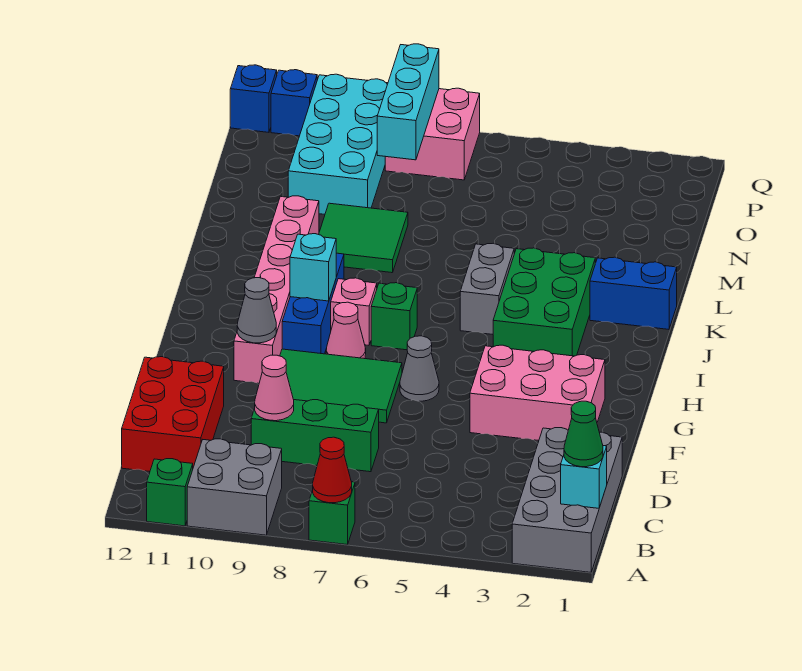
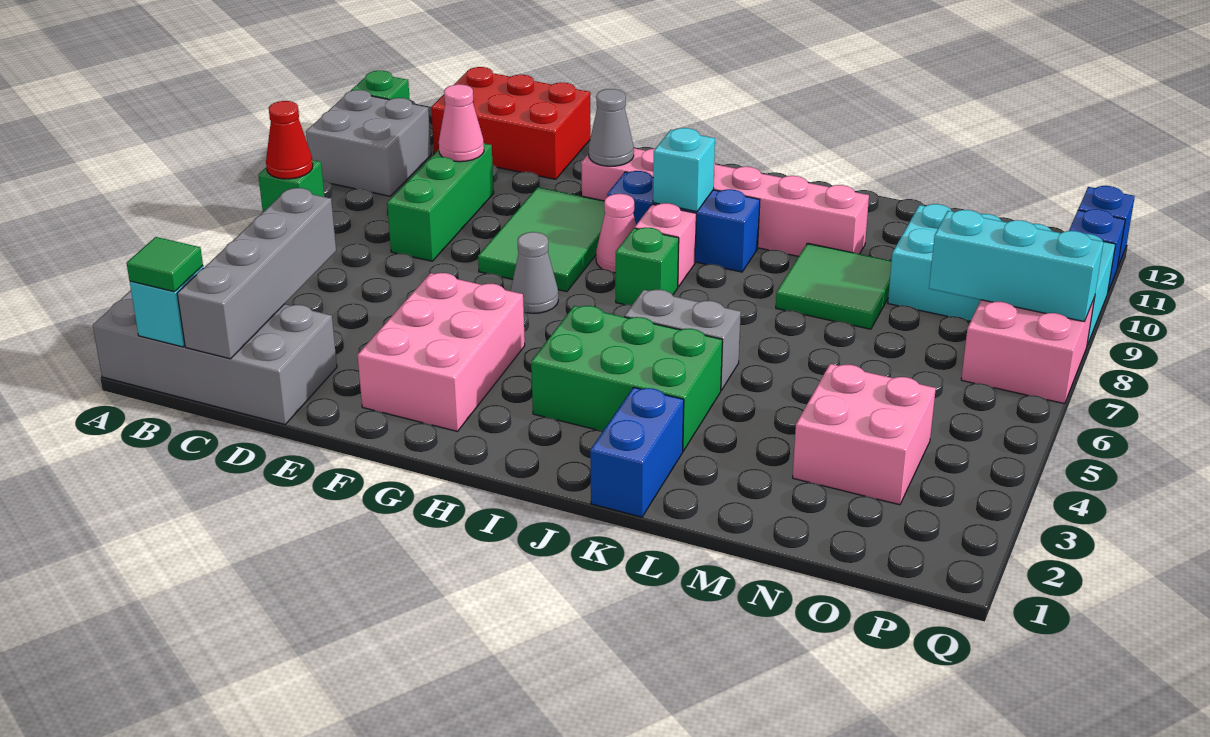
green cone B1 level 3 -> green tile B1 level 3
none -> grey brick C1:C4 level 2
none -> pink brick N3:O4 level 1

